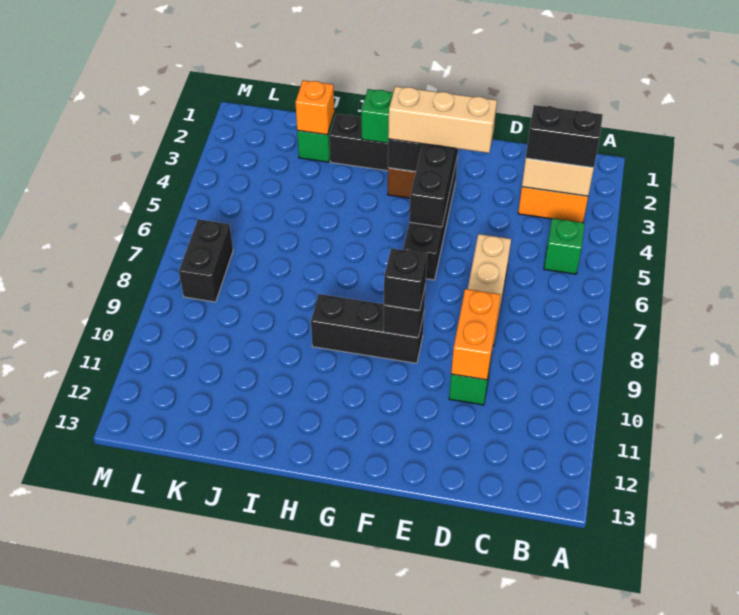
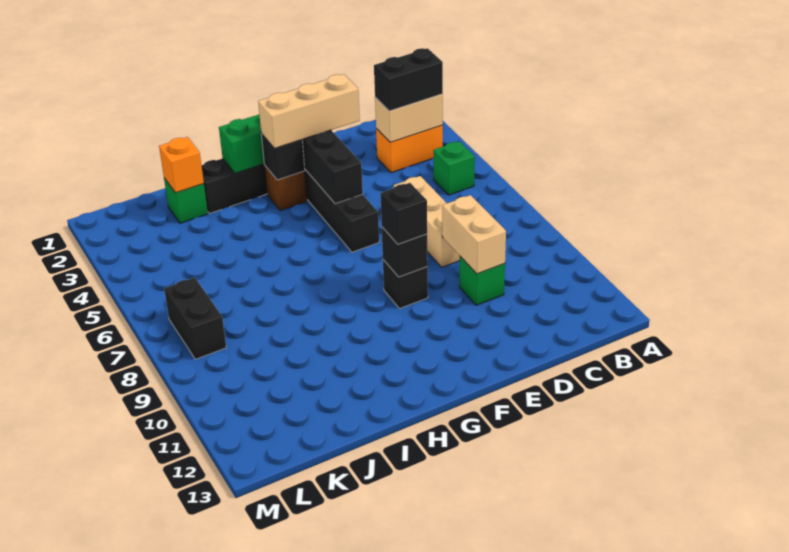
orange brick D9:D10 level 2 -> tan brick D9:D10 level 2
black brick F9:H9 level 1 -> black brick F9 level 1

